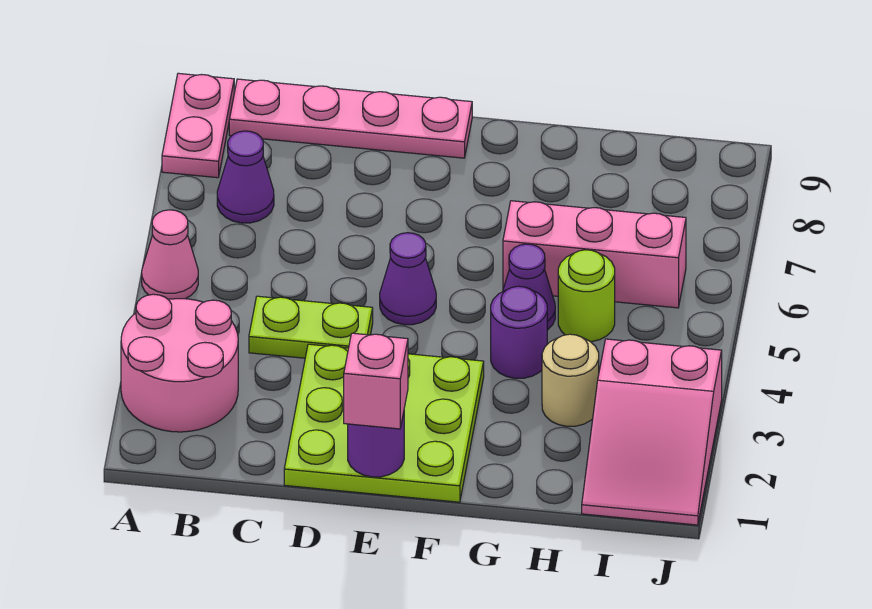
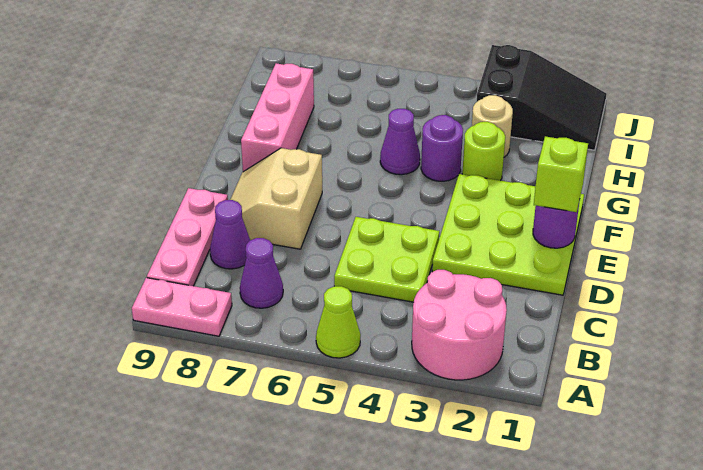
pink cone A5 level 1 -> lime cone A5 level 1
pink plate B9:E9 level 1 -> pink plate B9:D9 level 1
lime plate C4:D4 level 1 -> lime plate C4:D5 level 1
none -> tan slope D7:E8 level 1 top 7
pink brick E1 level 3 -> lime brick E1 level 3
purple cone E5 level 1 -> purple cone C8 level 1
pink brick G6:I6 level 1 -> pink brick F8:H8 level 1
lime round brick H5 level 1 -> lime round brick G3 level 1
pink slope I1:J3 level 1 top 3 -> black slope I1:J3 level 1 top 3

